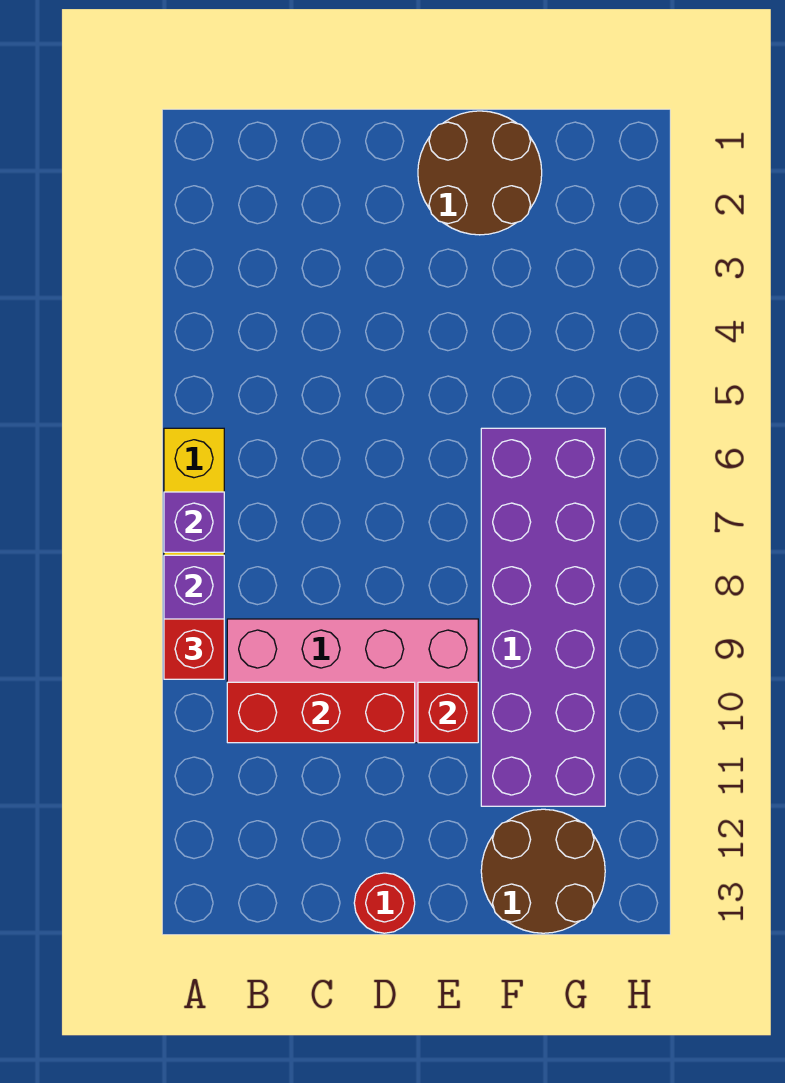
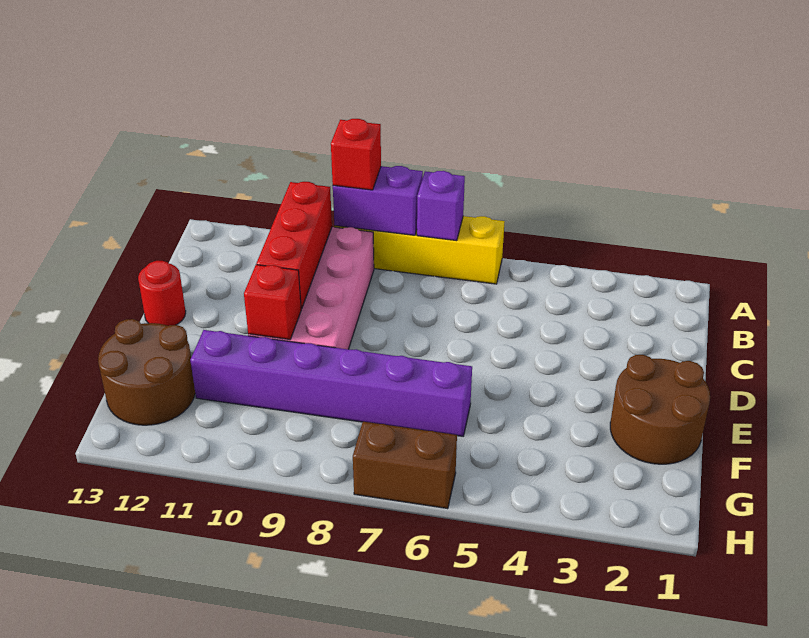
purple brick F6:G11 level 1 -> purple brick F6:F11 level 1
none -> brown brick H6:H7 level 1

